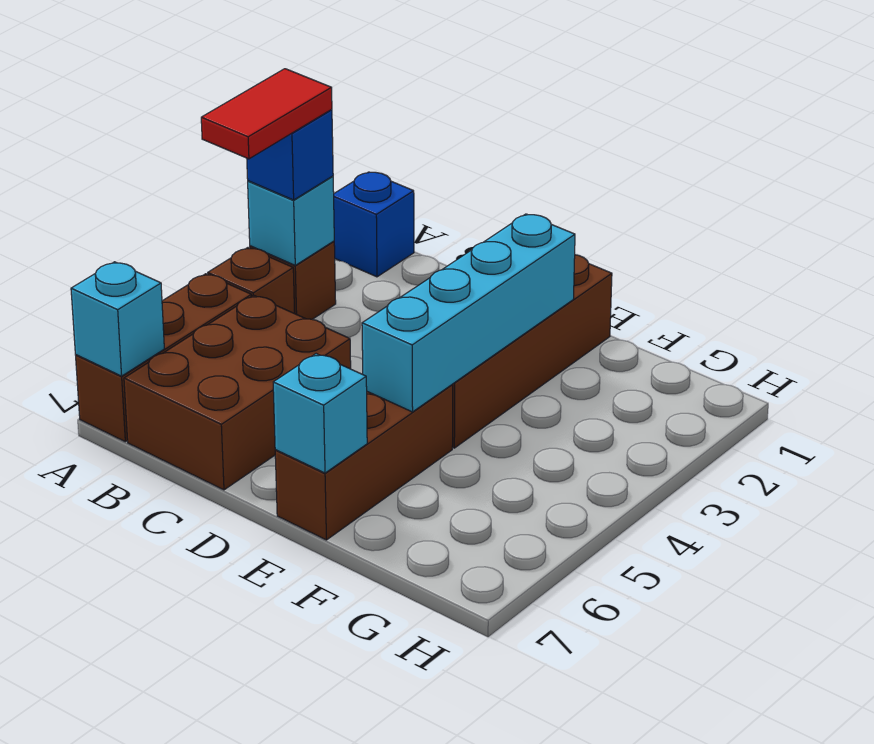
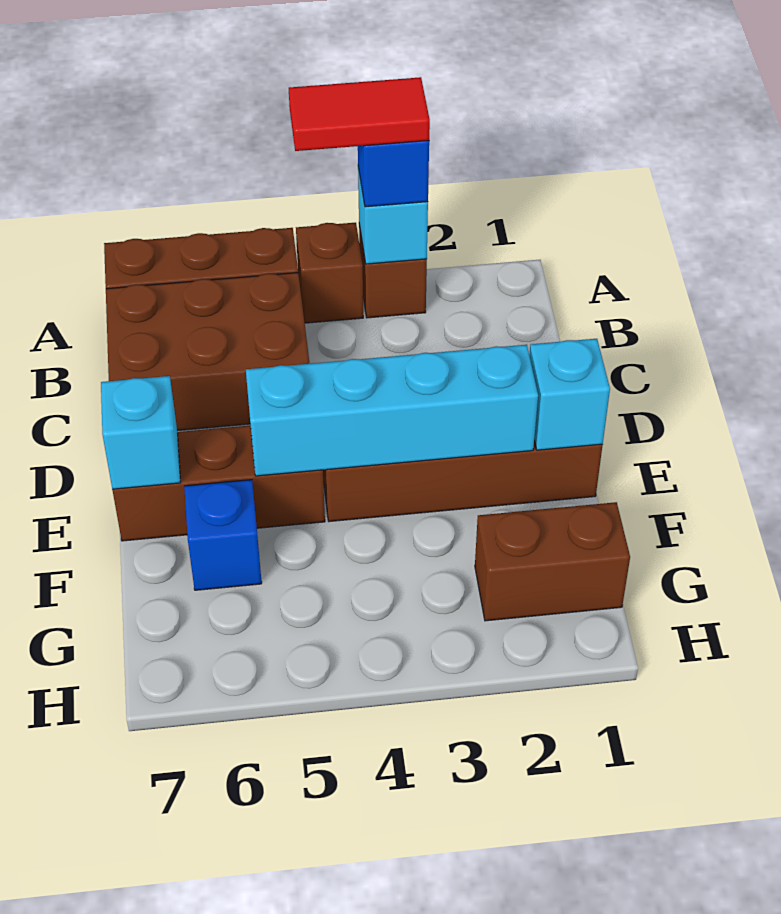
blue brick A1 level 1 -> blue brick F6 level 1
cyan brick A7 level 2 -> cyan brick E1 level 2
none -> brown brick G1:G2 level 1

